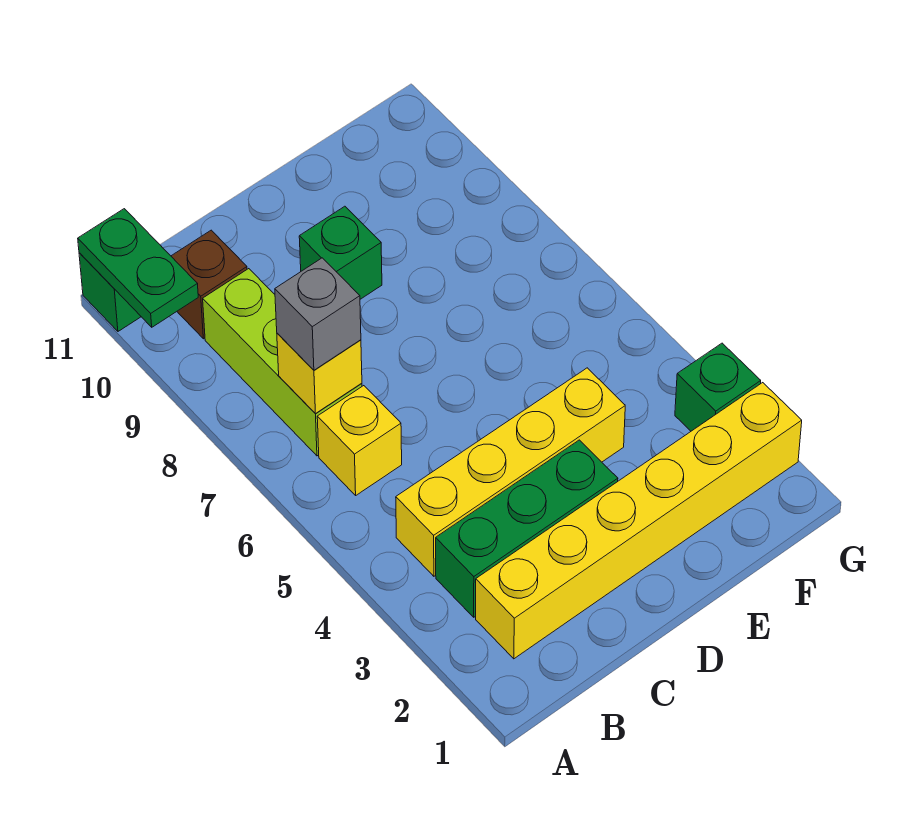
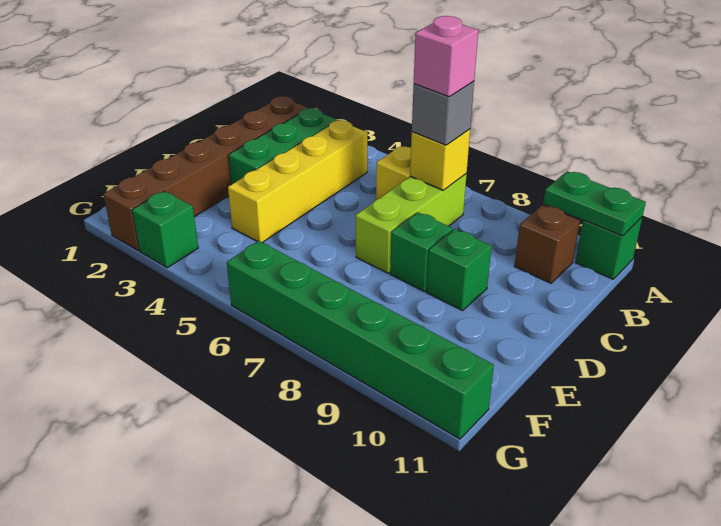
yellow brick B2:G2 level 1 -> brown brick B2:G2 level 1
lime brick B7:B9 level 1 -> lime brick B7:D7 level 1
none -> pink brick B7 level 4
none -> green brick D8 level 1
none -> green brick G6:G11 level 1

